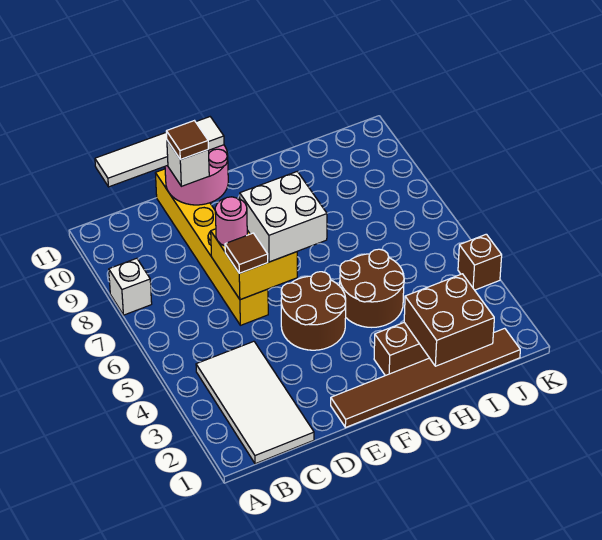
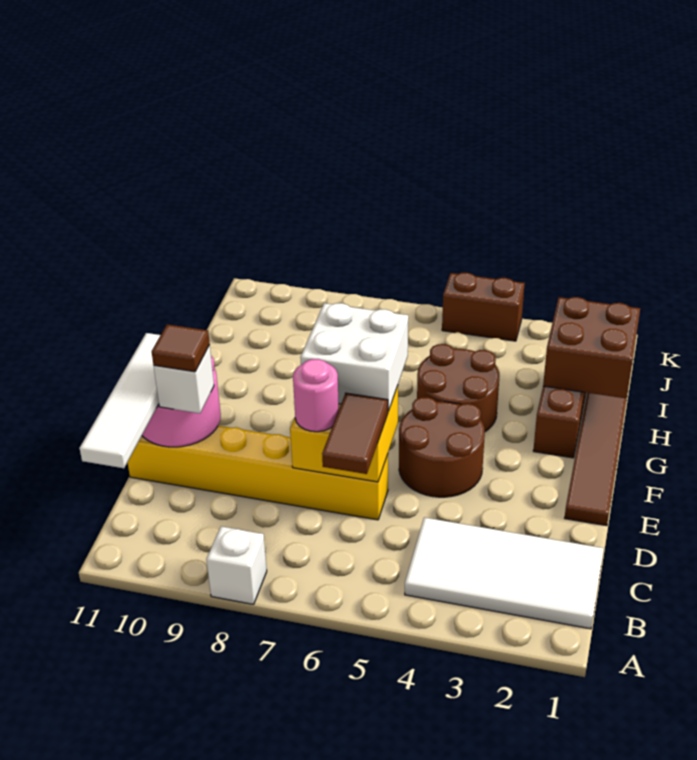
brown tile D6 level 3 -> brown tile C6:D6 level 3
brown brick K4 level 1 -> brown brick K4:K5 level 1

